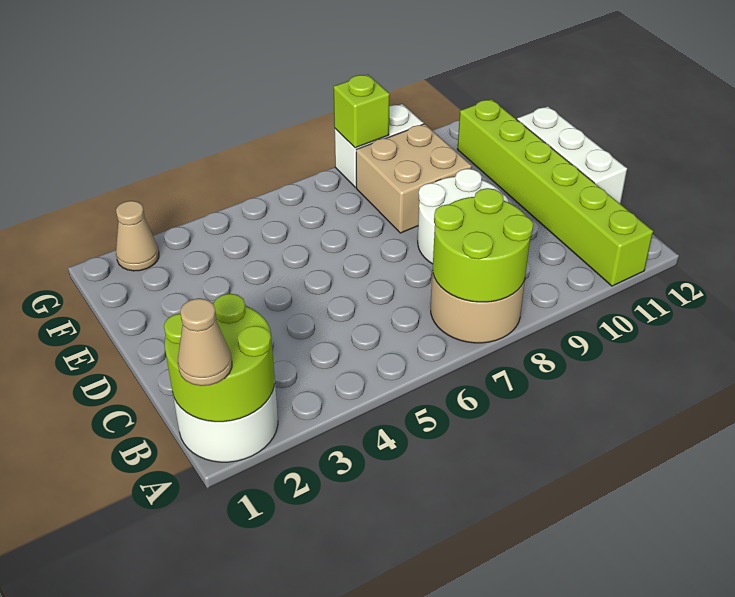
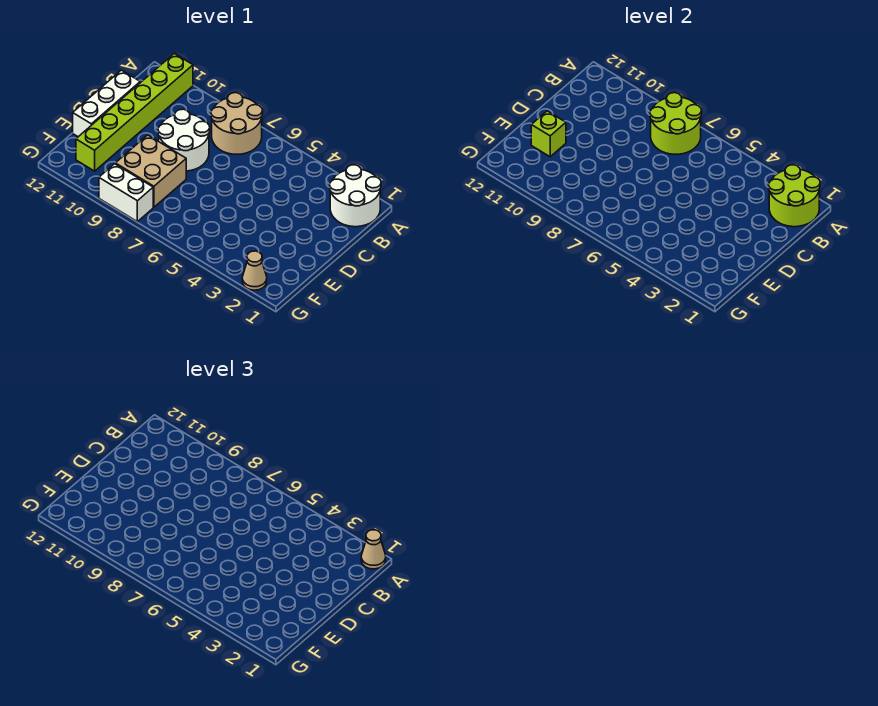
lime brick G8 level 2 -> lime brick E11 level 2

